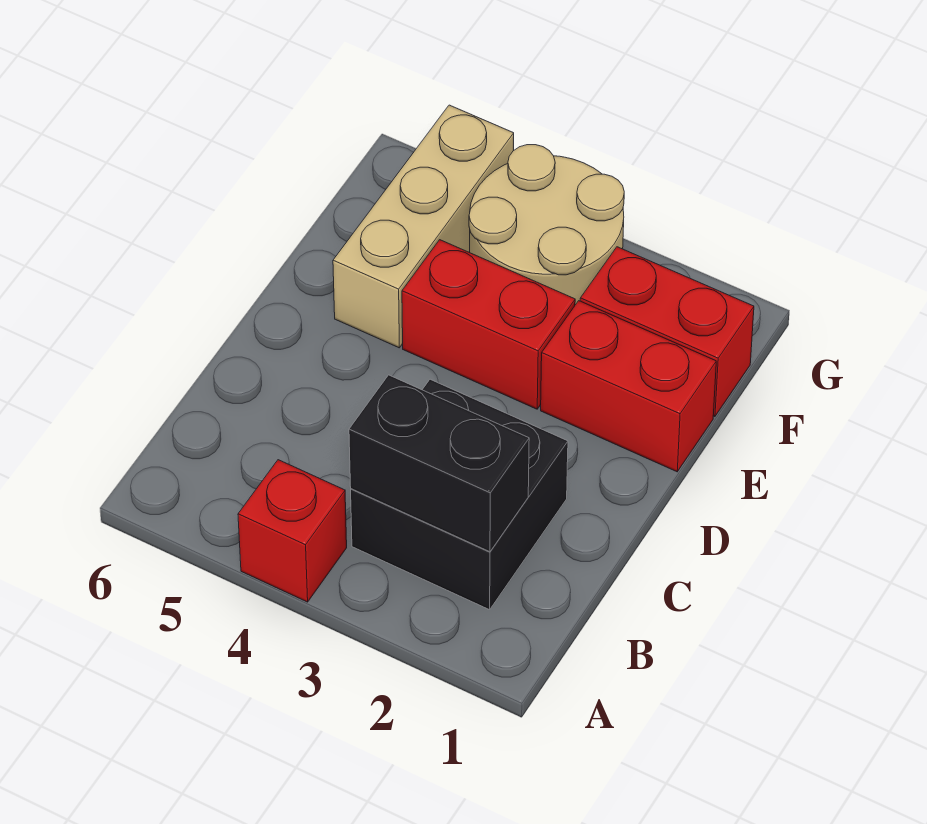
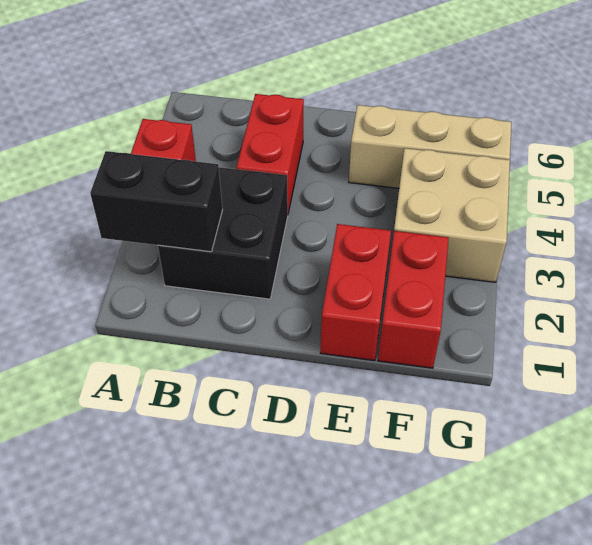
black brick B2:B3 level 2 -> black brick A2:B2 level 2
red brick E3:E4 level 1 -> red brick C4:C5 level 1
tan round brick F3:G4 level 1 -> tan brick F3:G4 level 1

